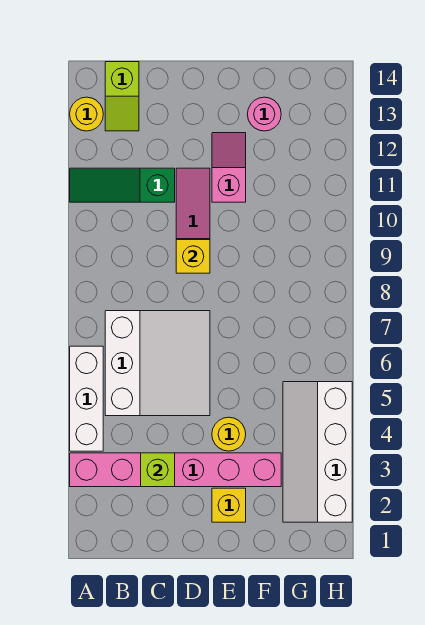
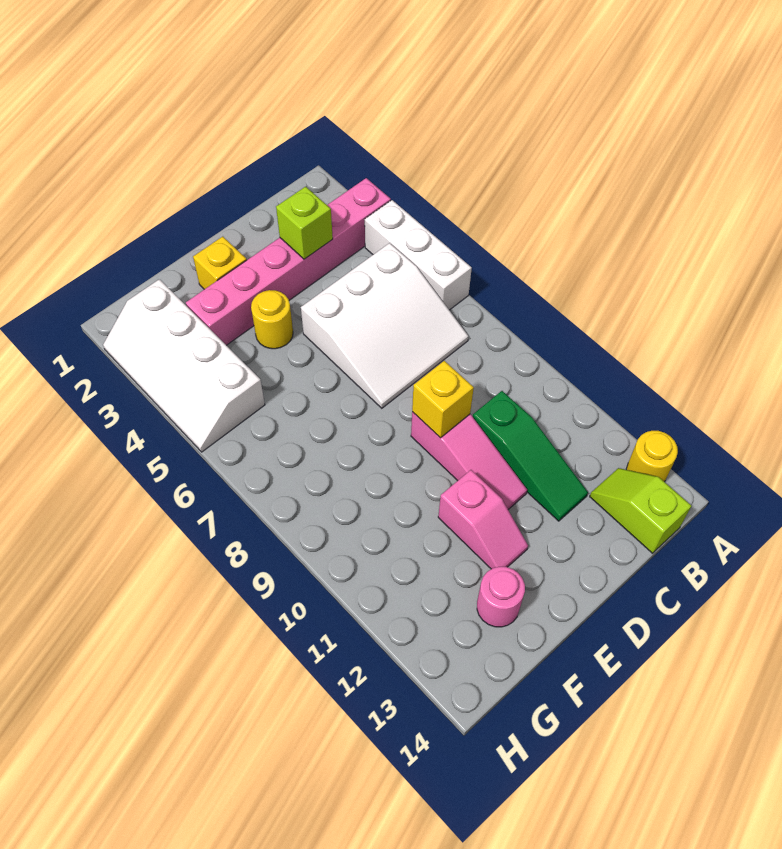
green slope A11:C11 level 1 top C -> green slope C10:C12 level 1 top 10
white slope B5:D7 level 1 top B -> white slope B5:D7 level 1 top 5
white slope G2:H5 level 1 top H -> white slope G2:H5 level 1 top G

